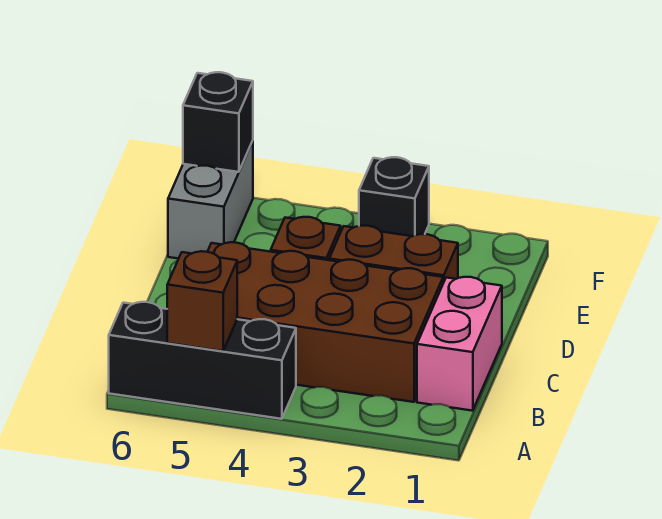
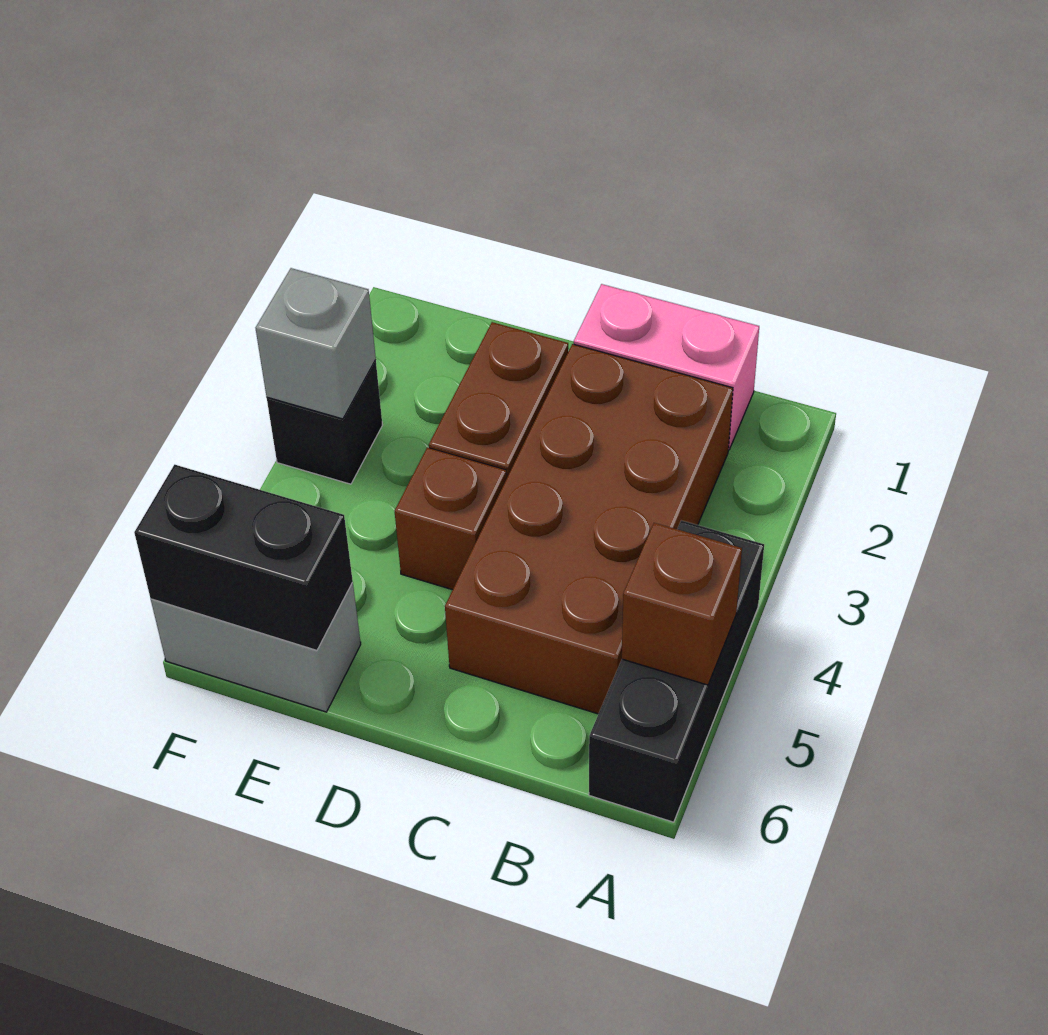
none -> grey brick F3 level 2
black brick F6 level 2 -> black brick E6:F6 level 2

